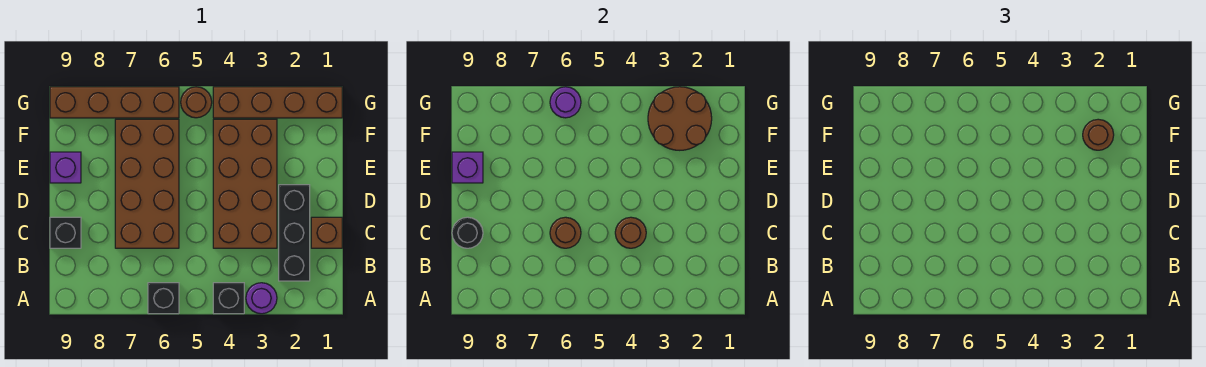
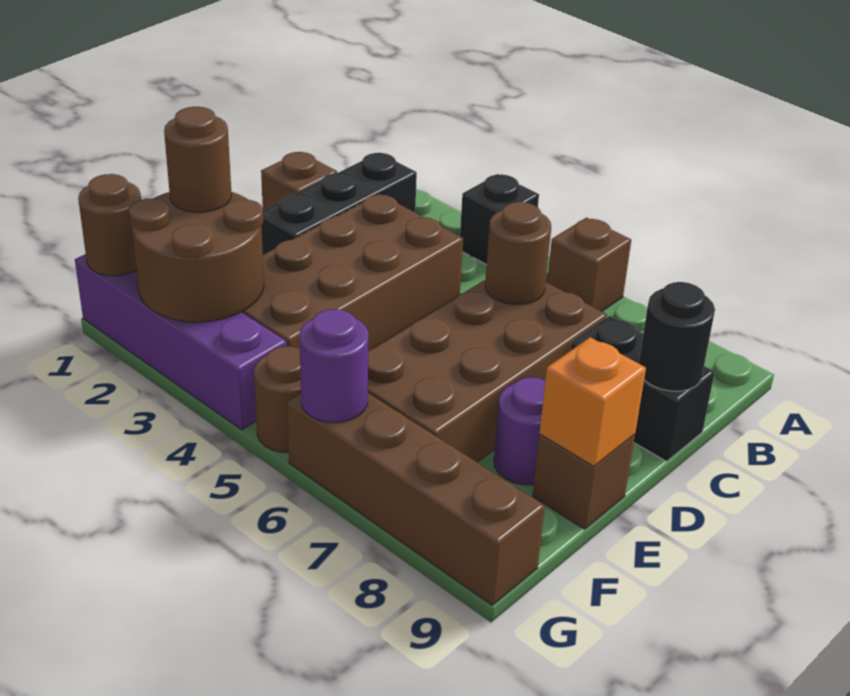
purple round brick A3 level 1 -> purple round brick E8 level 1
black brick A6 level 1 -> brown brick A6 level 1
brown round brick C4 level 2 -> brown round brick G1 level 2
black brick C9 level 1 -> black brick C8:C9 level 1
purple brick E9 level 1 -> brown brick E9 level 1
purple brick E9 level 2 -> orange brick E9 level 2
brown brick G1:G4 level 1 -> purple brick G1:G4 level 1

